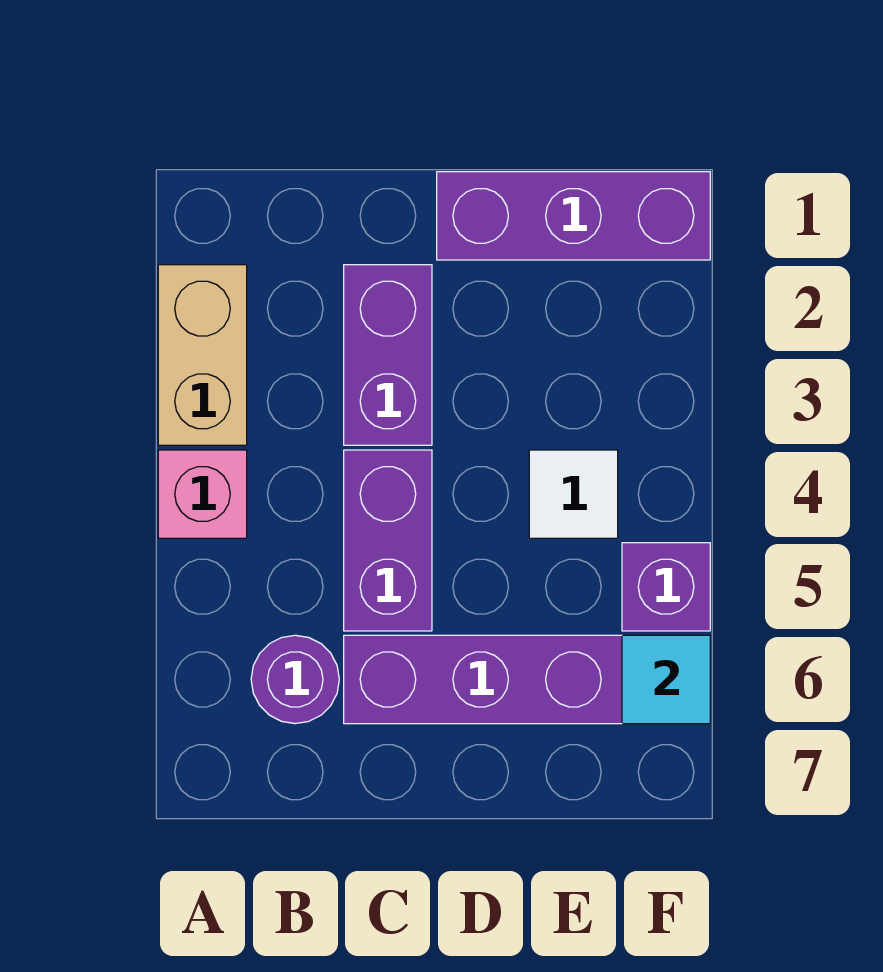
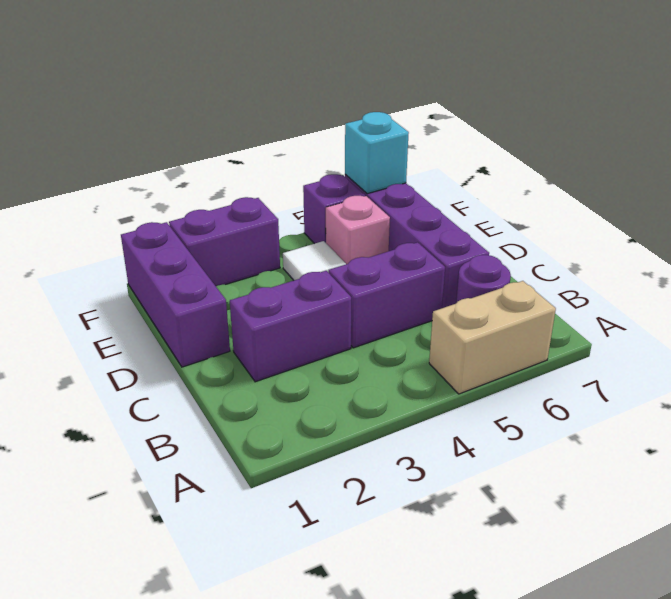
tan brick A2:A3 level 1 -> tan brick A5:A6 level 1
pink brick A4 level 1 -> pink brick E5 level 1
none -> purple brick F2:F3 level 1
cyan tile F6 level 2 -> cyan brick F6 level 2

